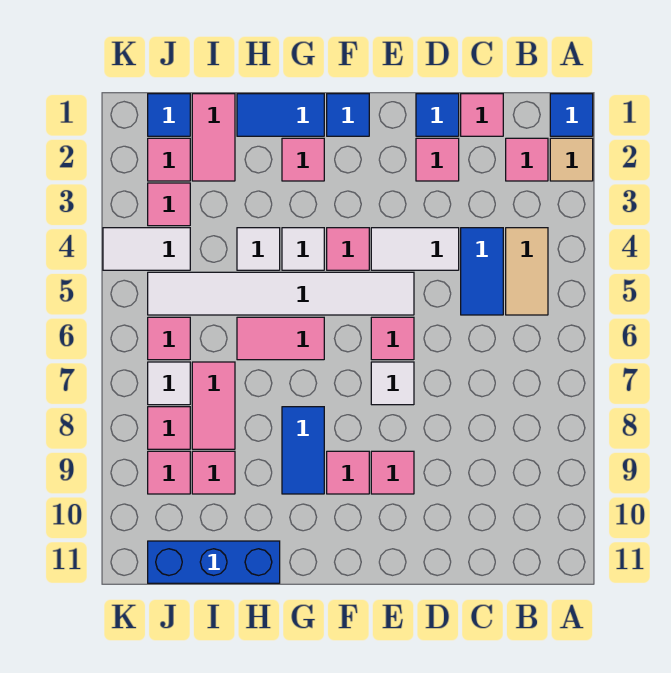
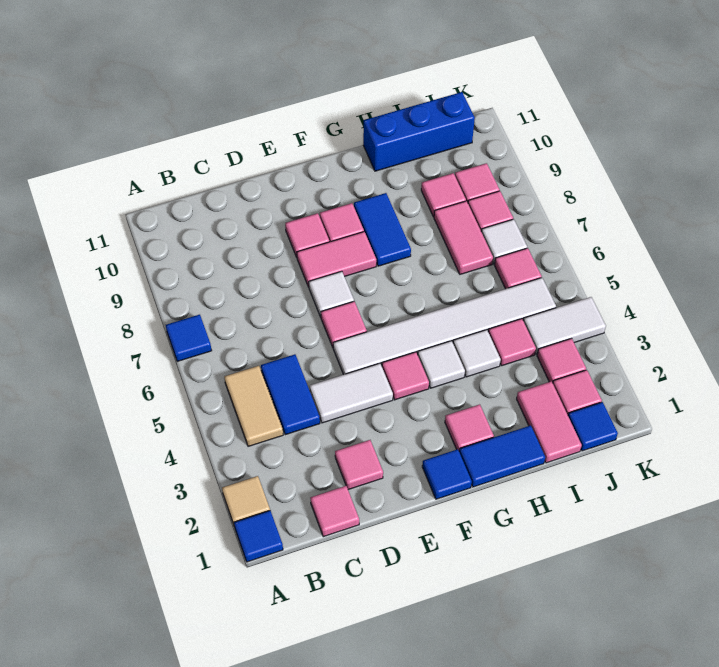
pink tile B2 level 1 -> pink tile I4 level 1
blue tile D1 level 1 -> blue tile A7 level 1
pink tile G6:H6 level 1 -> pink tile E8:F8 level 1

